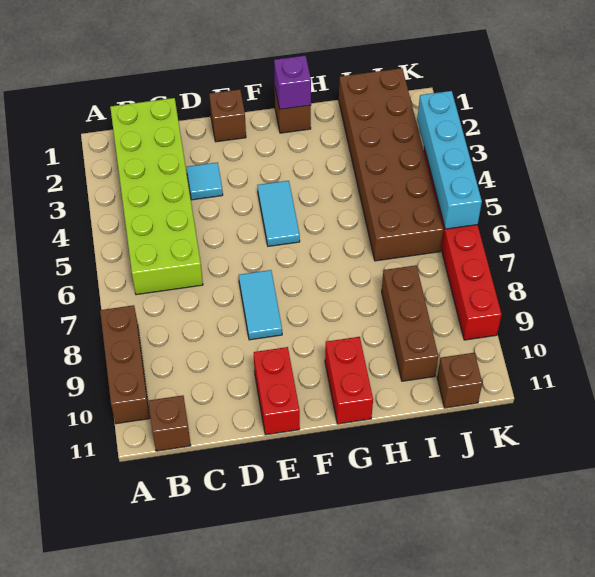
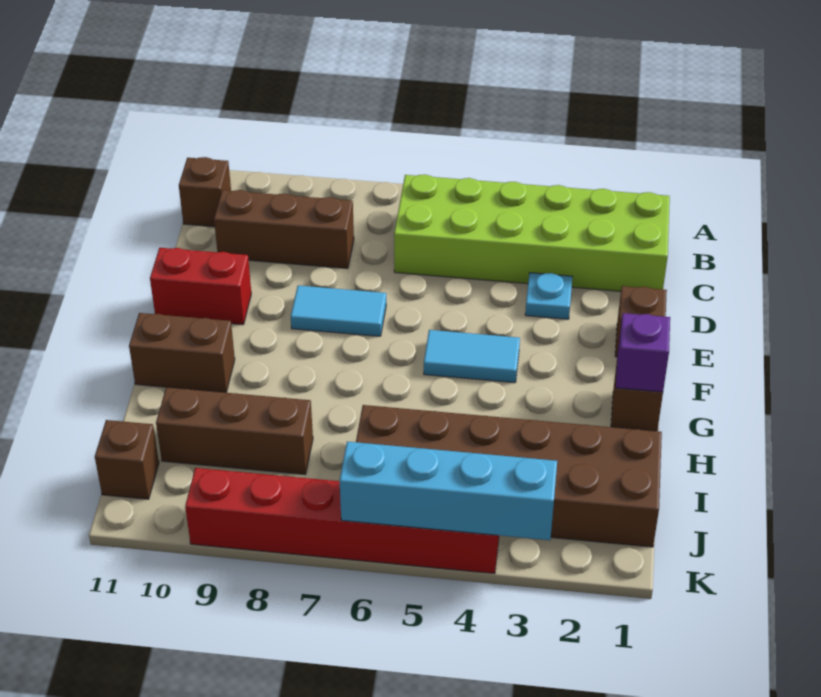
brown brick A8:A10 level 1 -> brown brick C8:C10 level 1
cyan tile D3 level 1 -> cyan plate D3 level 1
red brick G10:G11 level 1 -> brown brick G10:G11 level 1

